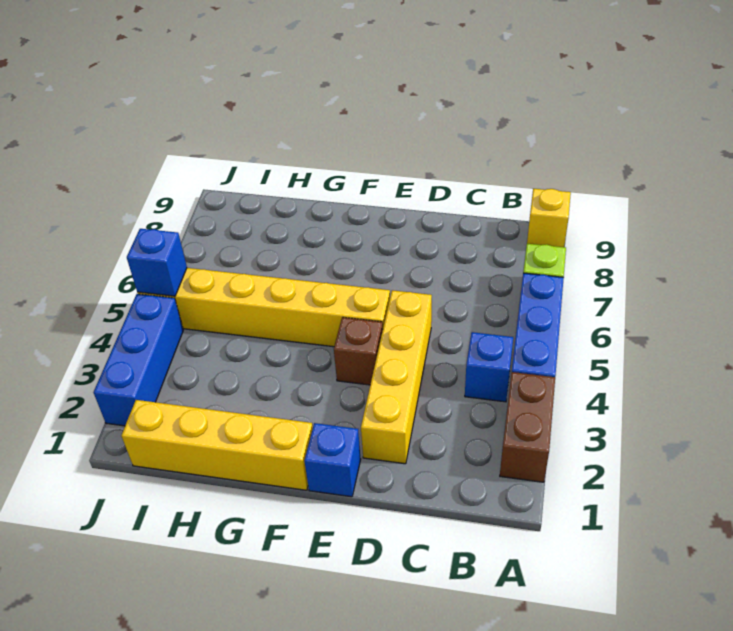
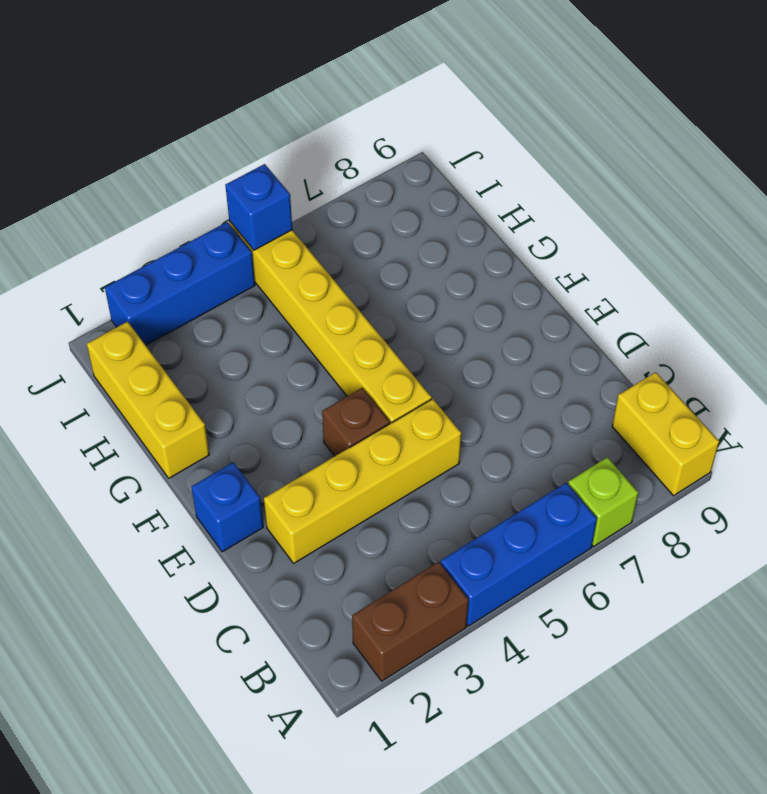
yellow brick A9 level 1 -> yellow brick A9:B9 level 1
blue brick B4 level 1 -> none
yellow brick F1:I1 level 1 -> yellow brick G1:I1 level 1

